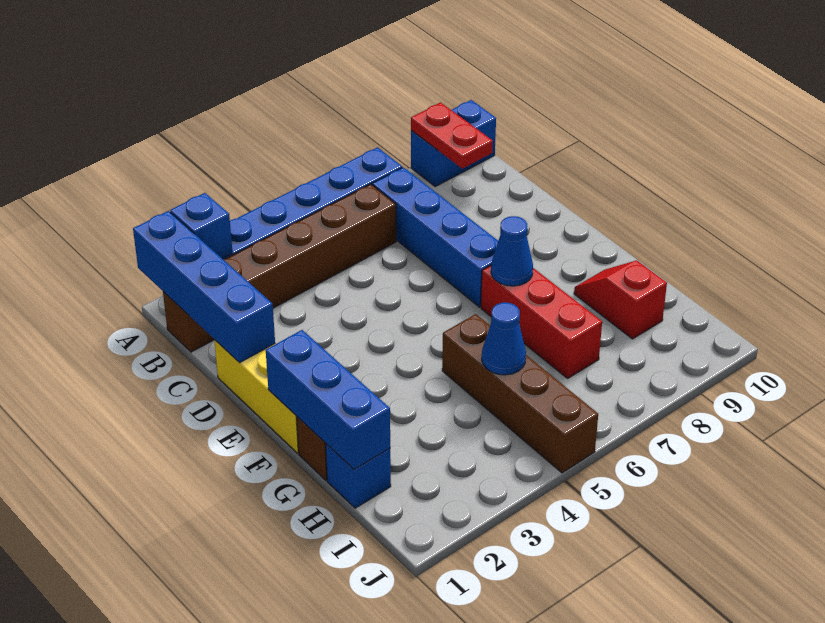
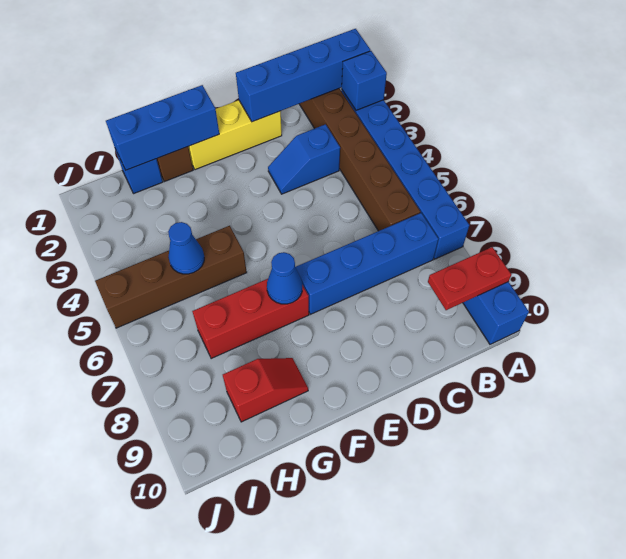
none -> blue slope C3:D3 level 1 top C

